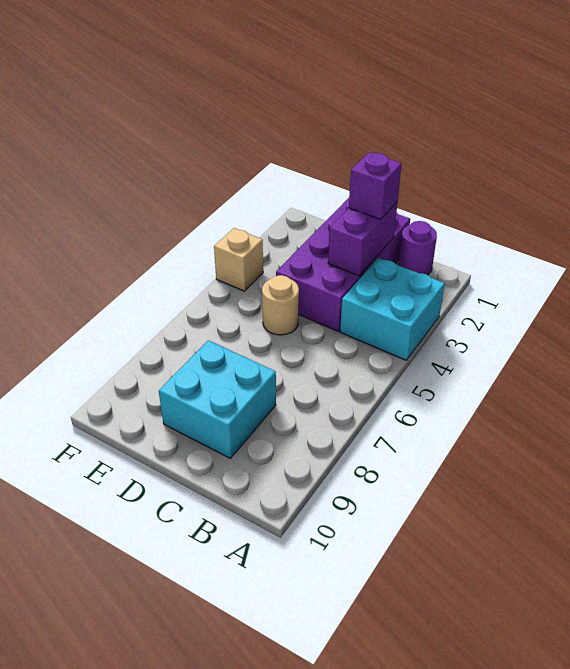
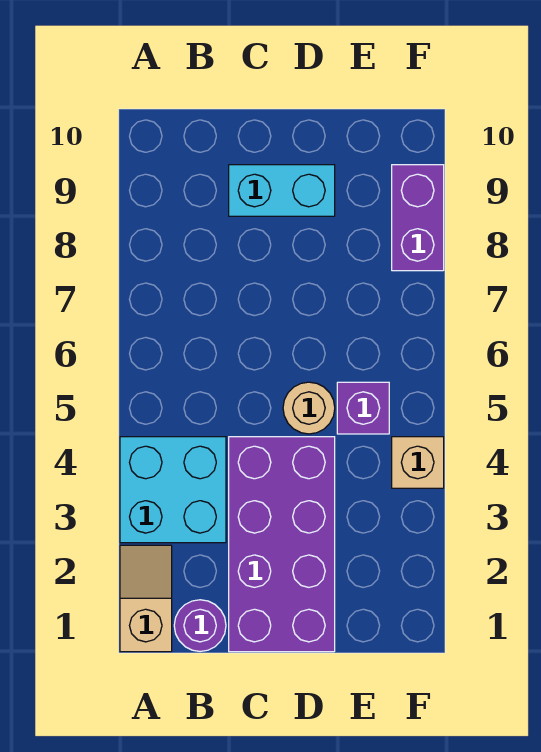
none -> tan slope A1:A2 level 1 top 1
purple brick C2:C3 level 2 -> purple brick F8:F9 level 1
purple brick C2 level 3 -> purple brick E5 level 1
cyan brick C8:D9 level 1 -> cyan brick C9:D9 level 1

